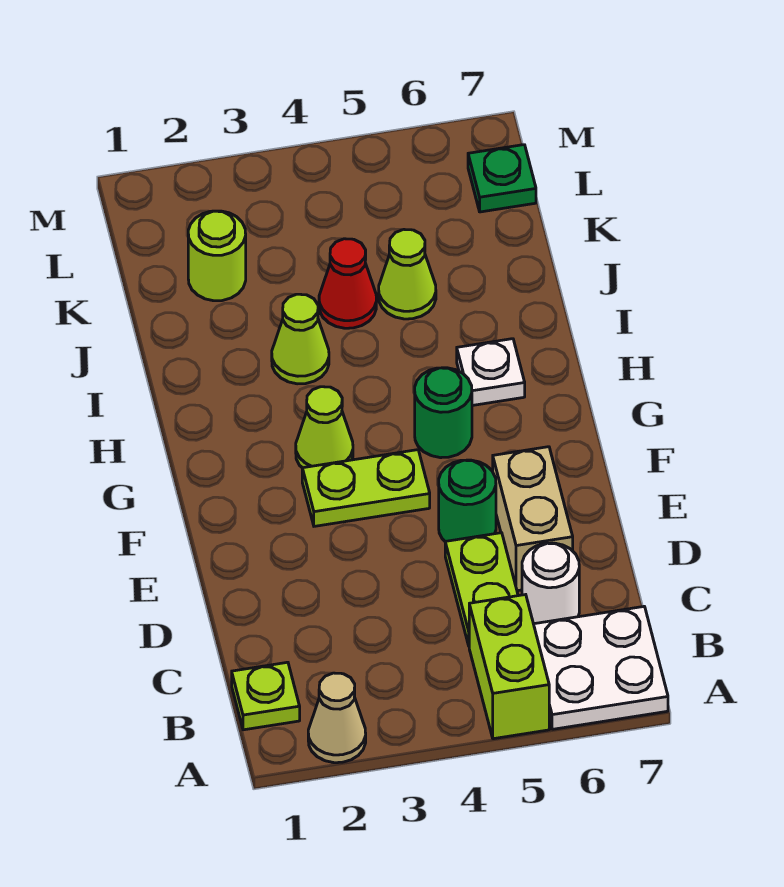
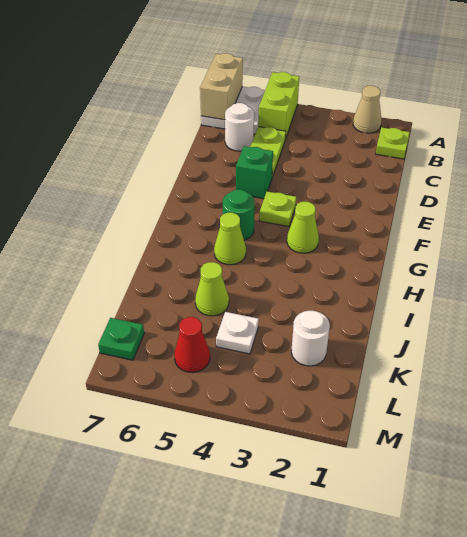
tan brick D6:E6 level 1 -> tan brick A7:B7 level 2
green round brick E5 level 1 -> green brick E5 level 1
lime plate F3:F4 level 1 -> lime plate F4 level 1
white plate H6 level 1 -> white plate K4 level 1
lime cone I3 level 1 -> lime cone H5 level 1
red cone J4 level 1 -> red cone L5 level 1
lime round brick K2 level 1 -> white round brick K2 level 1

